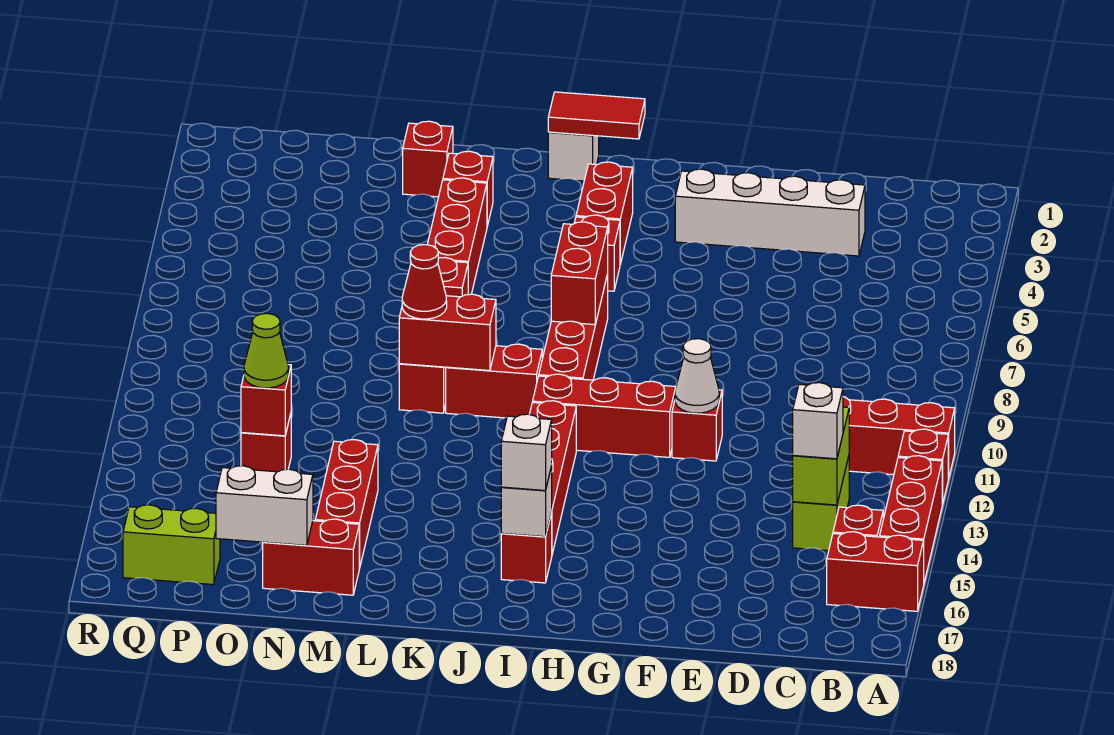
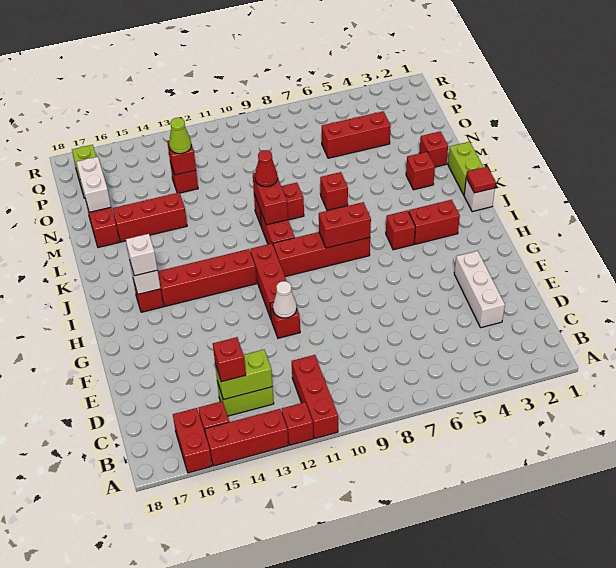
white brick C14 level 3 -> red brick C14 level 3
white brick D3:G3 level 1 -> white brick D3:F3 level 1
red tile I1:J1 level 2 -> red tile J1 level 2
none -> lime brick K1:L1 level 1
red brick L4:L6 level 1 -> red brick O4:O6 level 1

